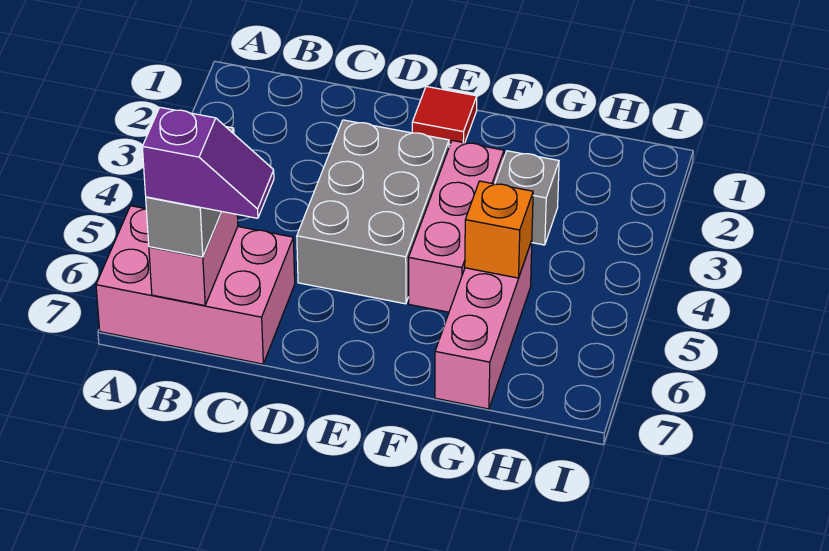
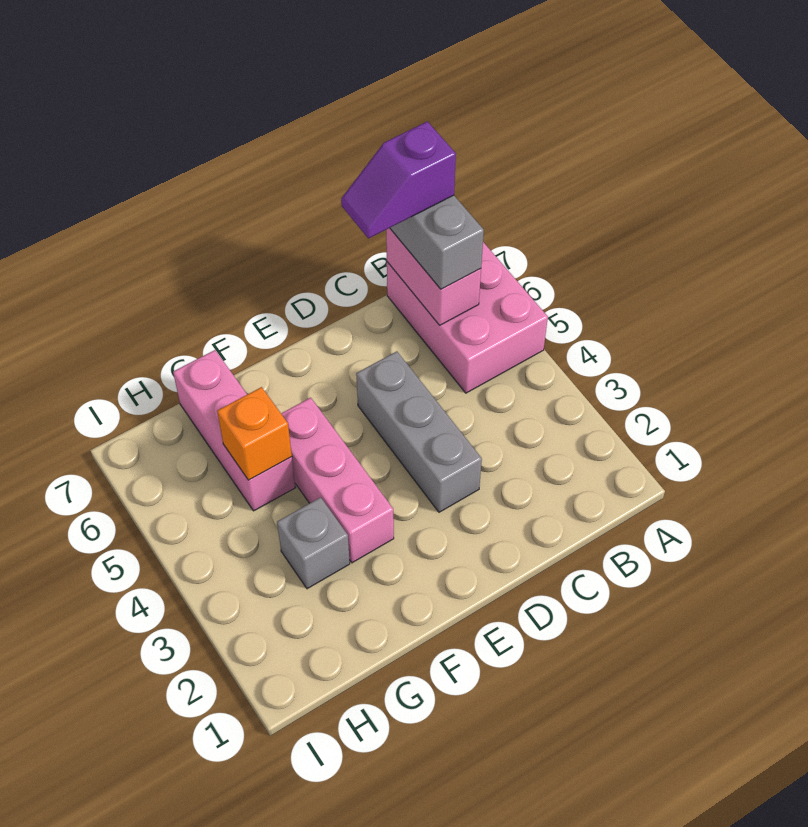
pink brick A6:C7 level 1 -> pink brick A5:B7 level 1
grey brick D3:E5 level 1 -> grey brick D3:D5 level 1
red tile E1 level 1 -> none

